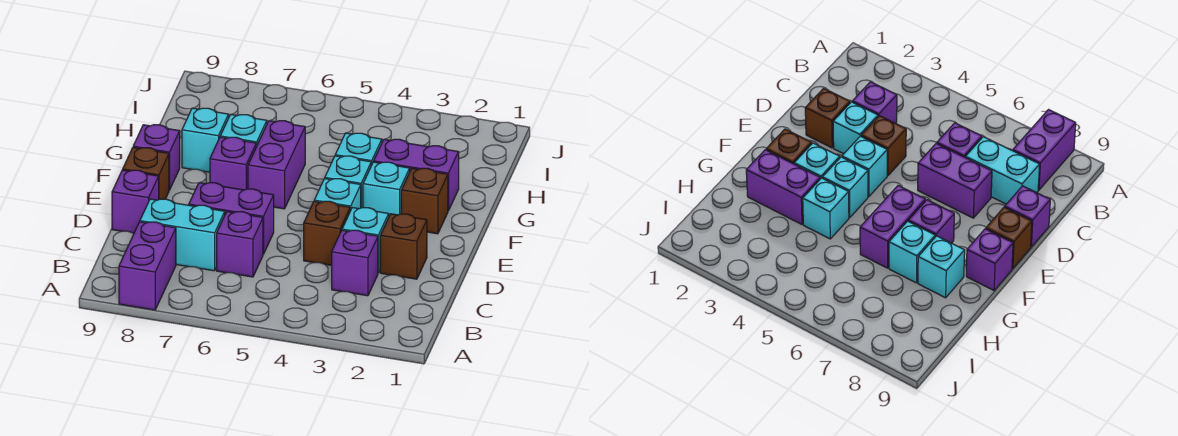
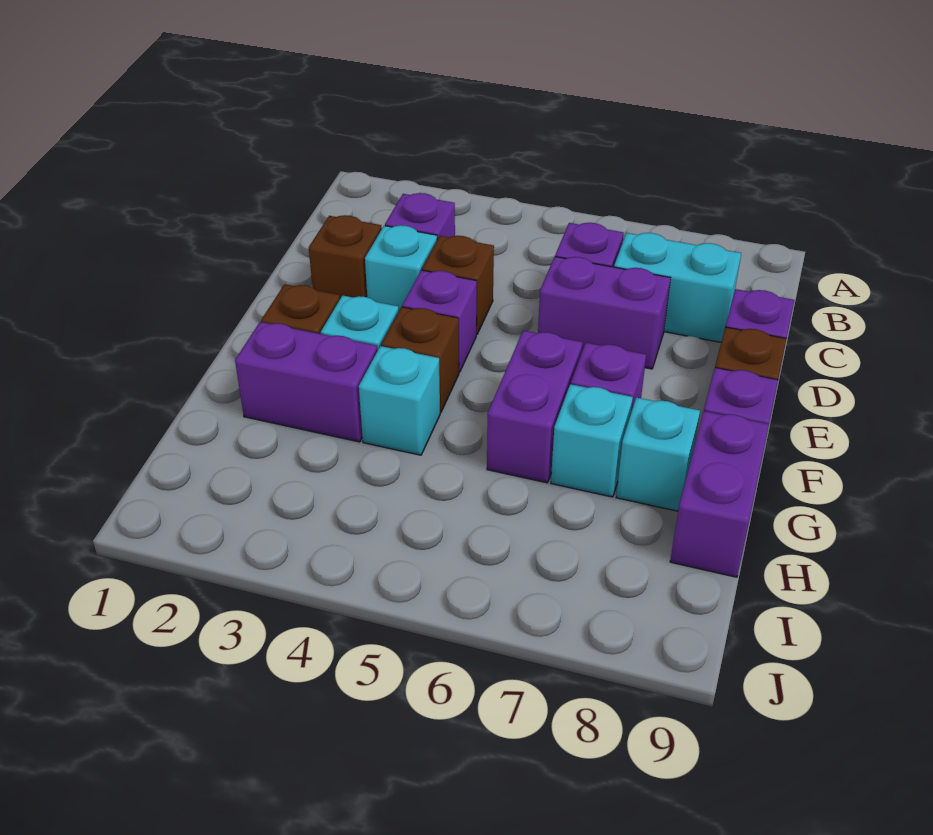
purple brick A8:B8 level 1 -> purple brick G9:H9 level 1
cyan brick E4 level 1 -> purple brick E4 level 1
cyan brick F4 level 1 -> brown brick F4 level 1

